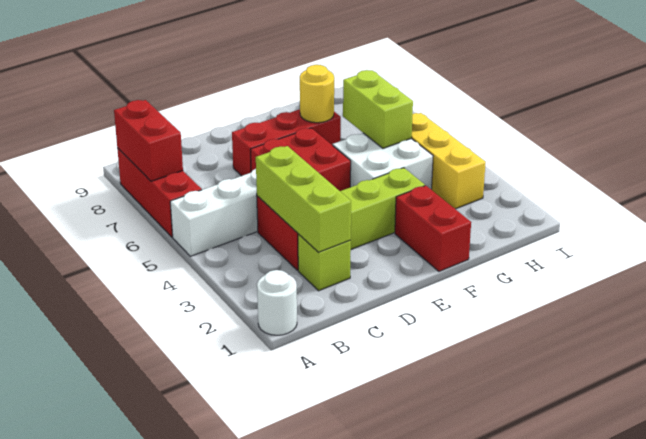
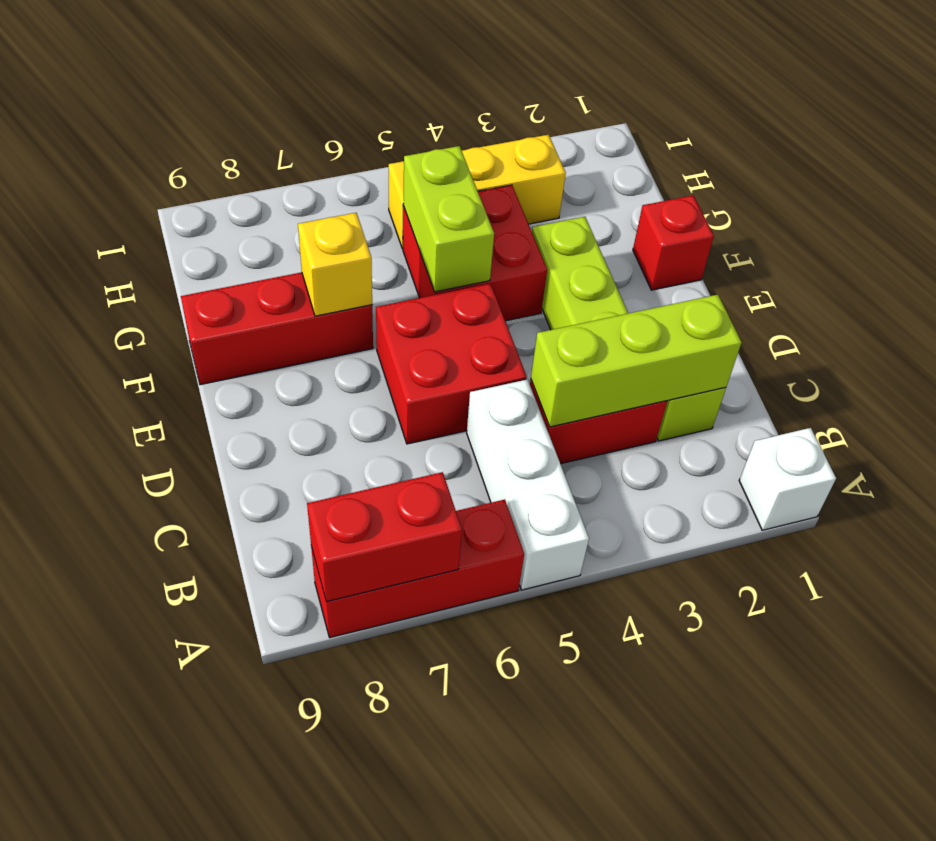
white round brick A1 level 1 -> white brick A1 level 1
red brick D7:F7 level 1 -> red brick F7:F9 level 1
red brick F1:F2 level 1 -> red brick F1 level 1
white brick F4:G5 level 1 -> red brick F4:G5 level 1
yellow round brick F7 level 2 -> yellow brick F7 level 2
lime brick G5:G6 level 2 -> lime brick F5:G5 level 2

